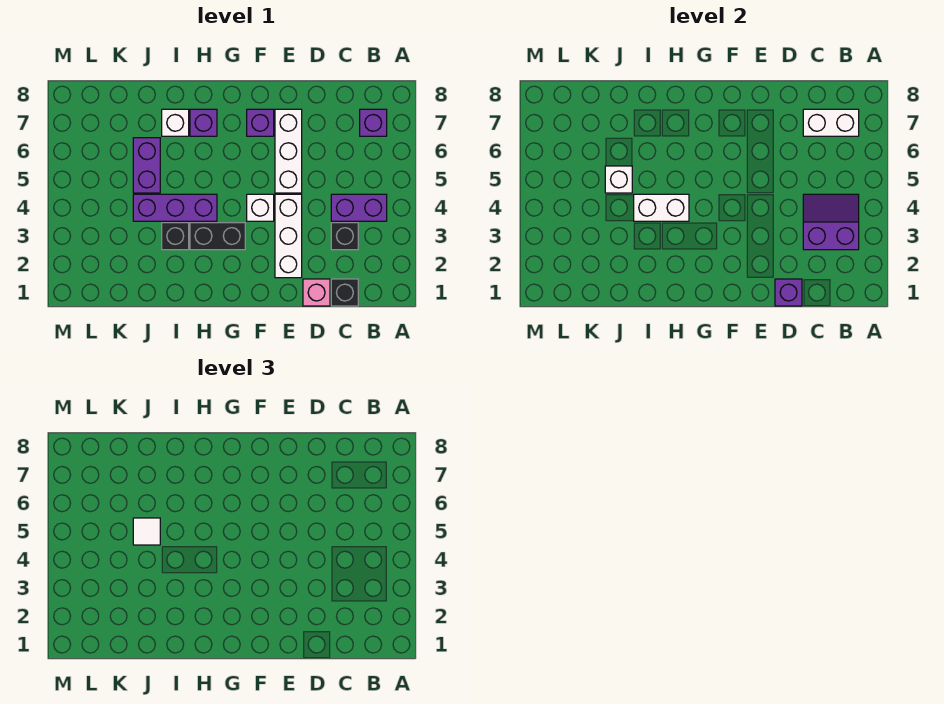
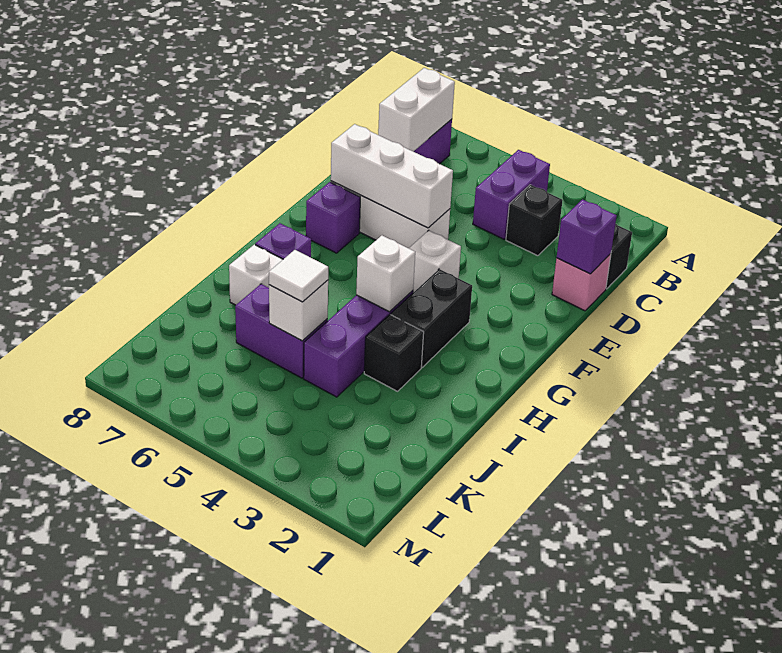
purple slope B3:C4 level 2 top 3 -> none
white brick E2:E4 level 1 -> white brick E5:E7 level 2
white brick H4:I4 level 2 -> white brick H4 level 2

